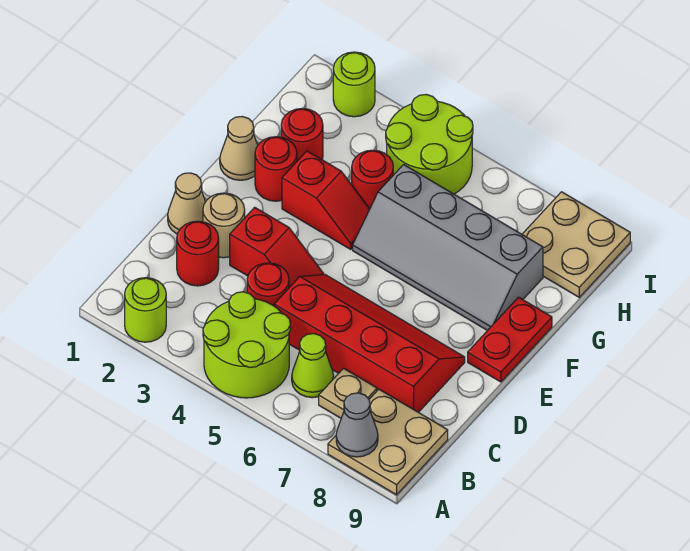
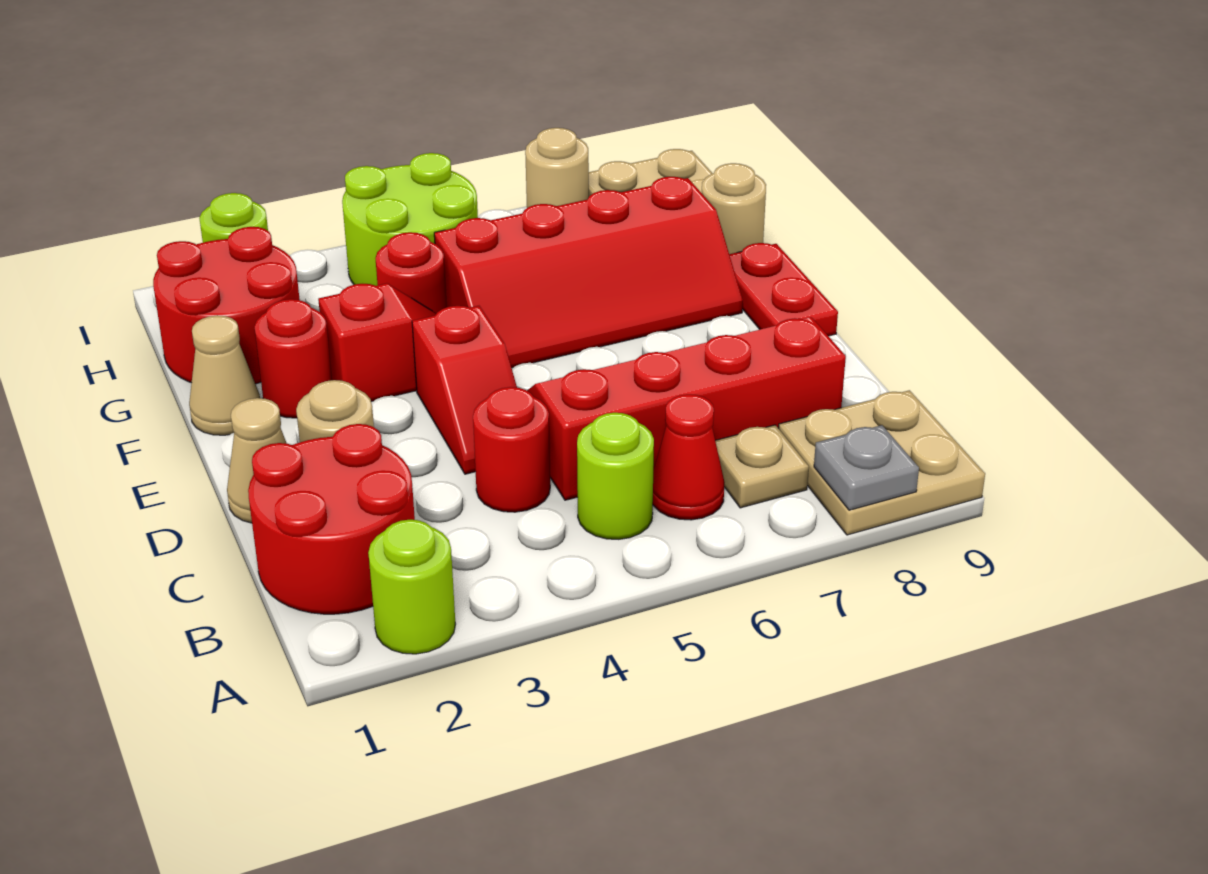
lime round brick A4:B5 level 1 -> lime round brick B5 level 1
grey cone A8 level 2 -> grey plate A8 level 2
lime cone B6 level 1 -> red cone B6 level 1
red round brick C2 level 1 -> red round brick B1:C2 level 1
red slope D3:D4 level 1 top 3 -> red slope D4:E4 level 1 top E
grey slope F5:G8 level 1 top G -> red slope F5:G8 level 1 top G
red round brick G2 level 1 -> red round brick G1:H2 level 1
none -> tan round brick G9 level 1
none -> tan round brick I7 level 1

